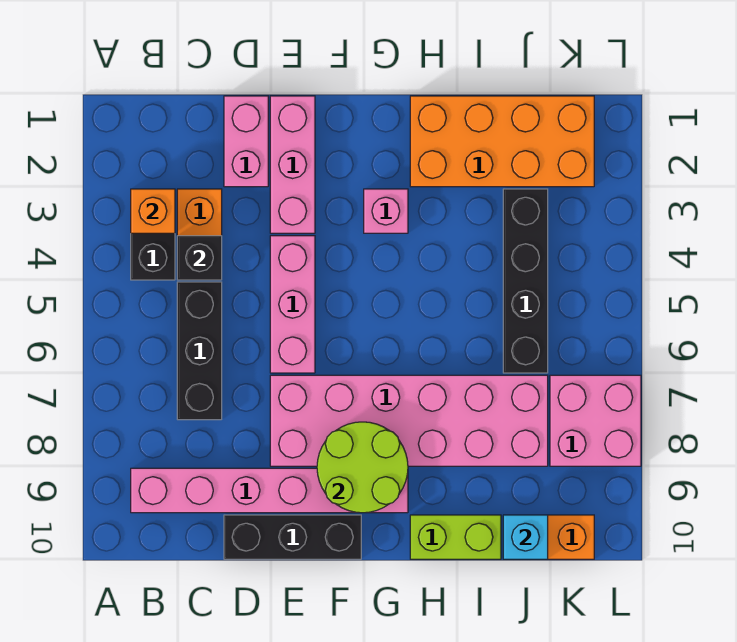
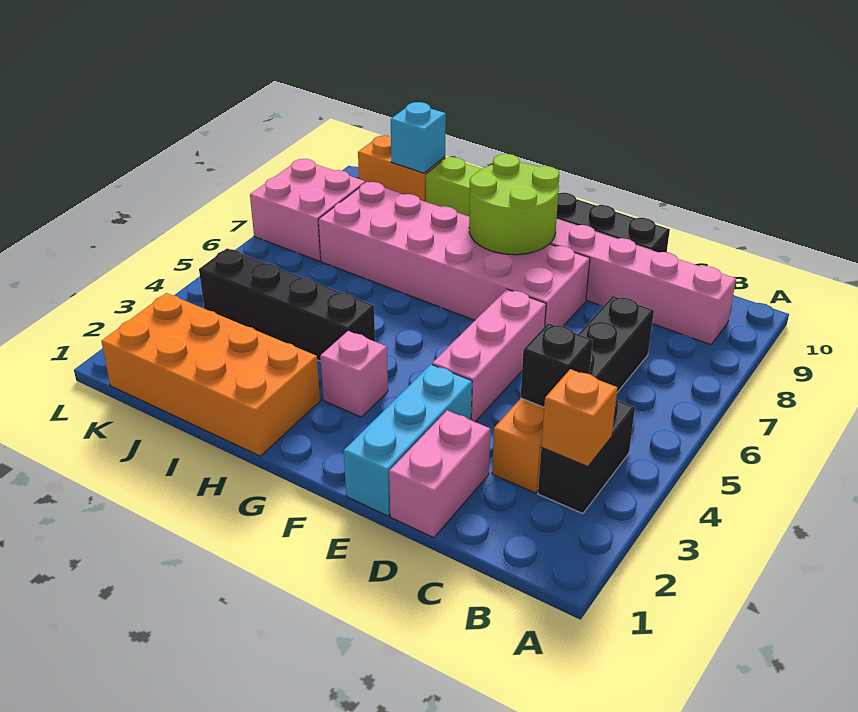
pink brick E1:E3 level 1 -> cyan brick E1:E3 level 1
black brick J3:J6 level 1 -> black brick H4:K4 level 1

